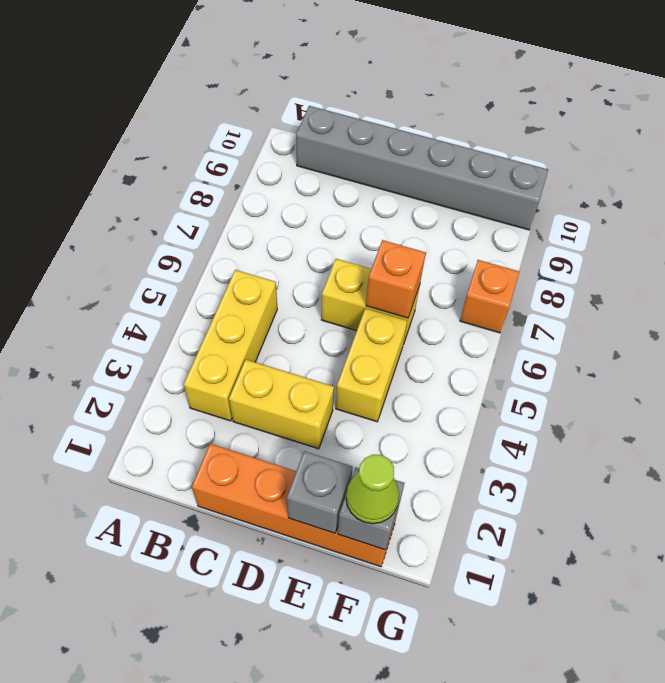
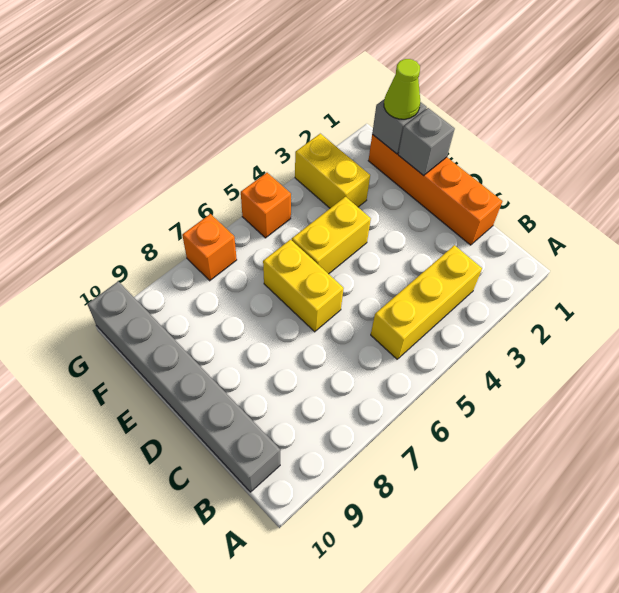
yellow brick C3:D3 level 1 -> yellow brick F3:G3 level 1
orange brick E6 level 2 -> orange brick G5 level 1

